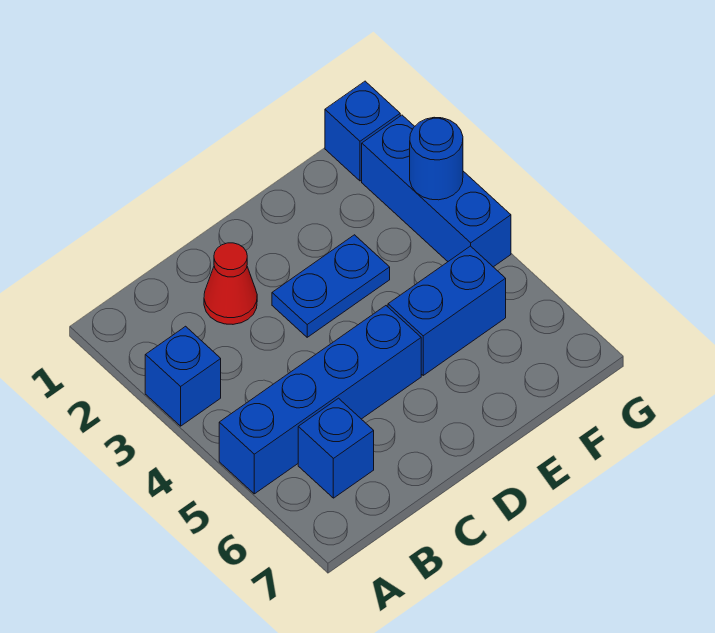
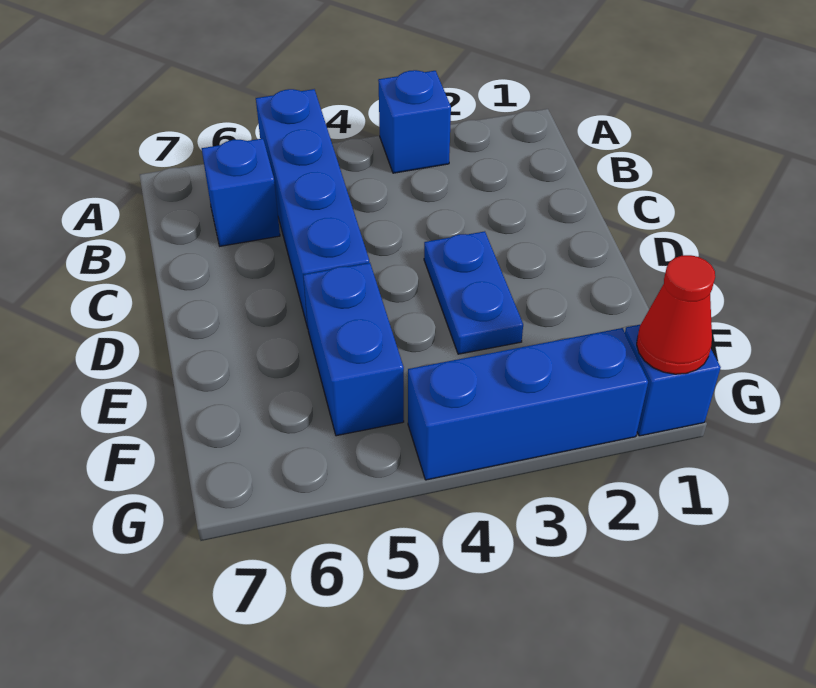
red cone C2 level 1 -> red cone G1 level 2
blue round brick G3 level 2 -> none

